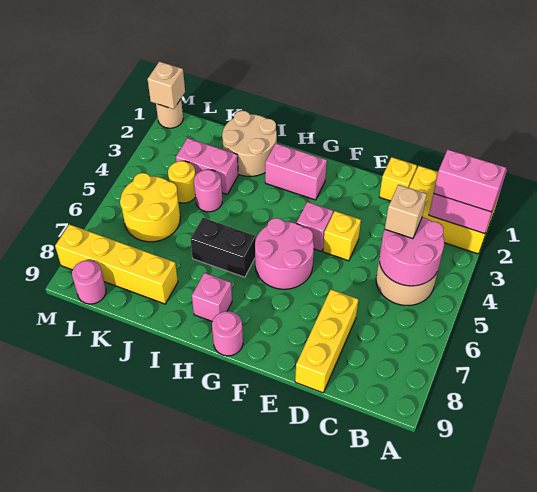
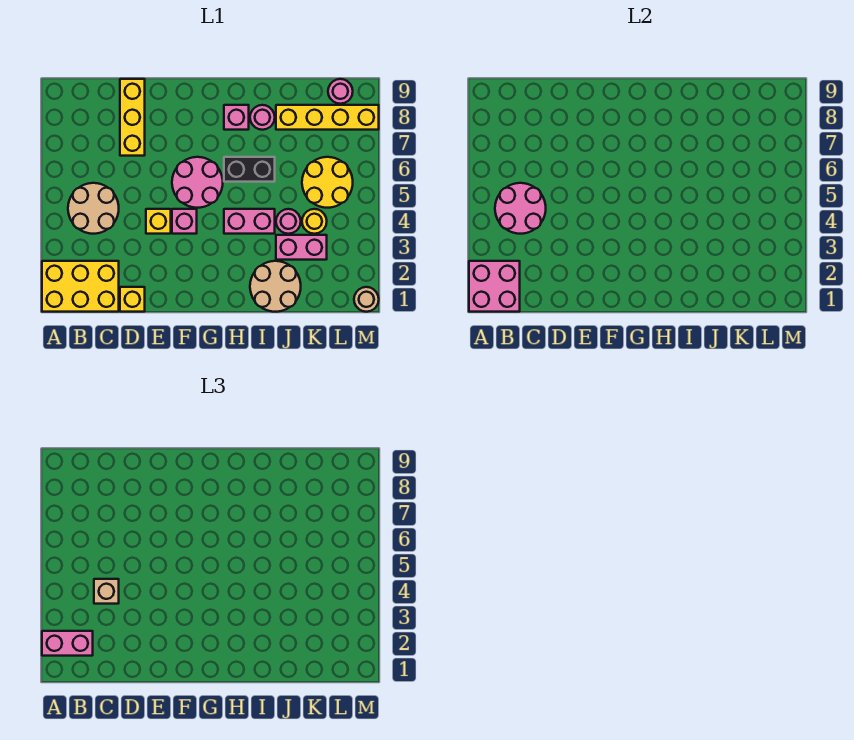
pink brick G2:H2 level 1 -> pink brick H4:I4 level 1
pink round brick G9 level 1 -> pink round brick I8 level 1
tan brick M1 level 2 -> none

